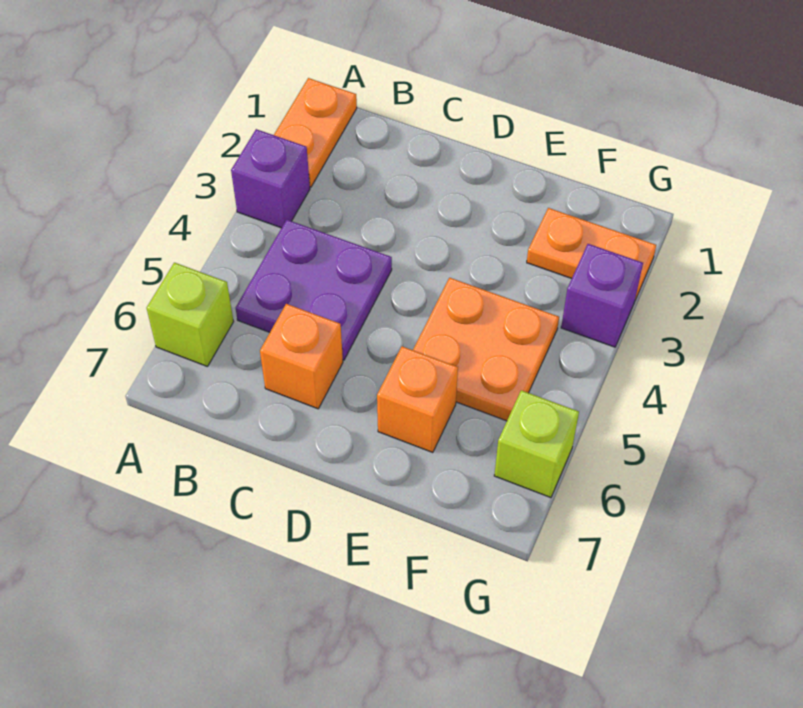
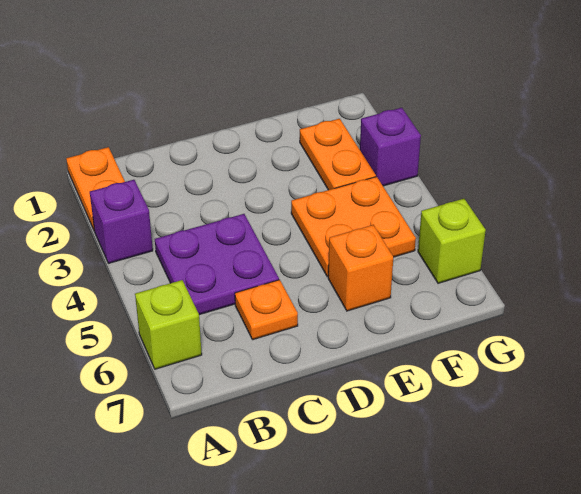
orange brick C6 level 1 -> orange plate C6 level 1
orange plate F2:G2 level 1 -> orange plate F2:F3 level 1

